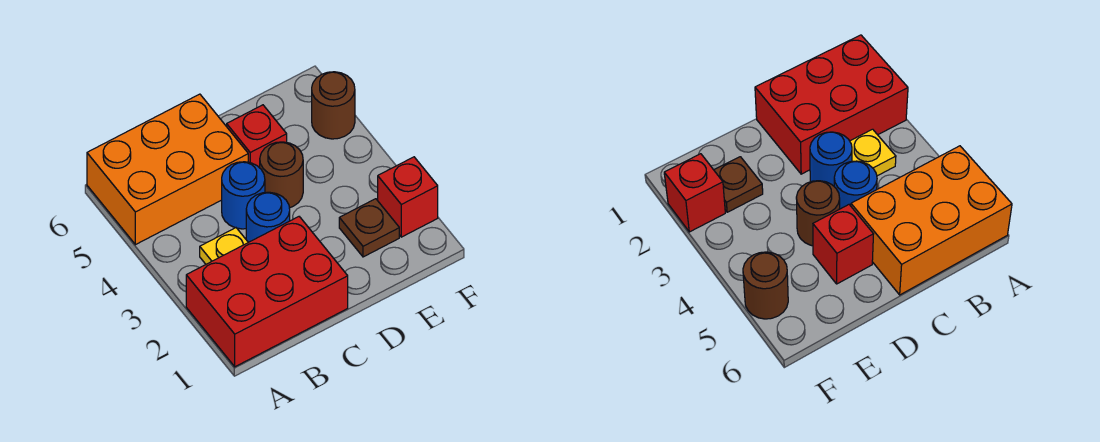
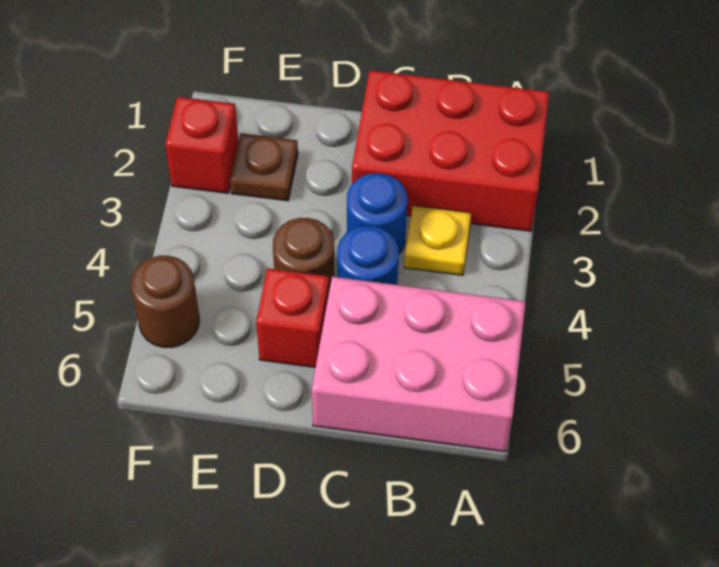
orange brick A5:C6 level 1 -> pink brick A5:C6 level 1

